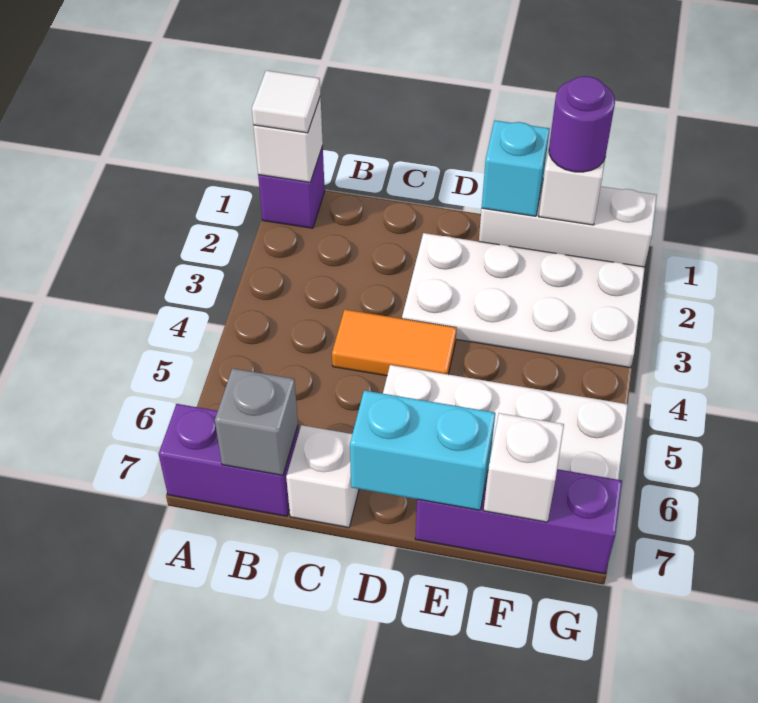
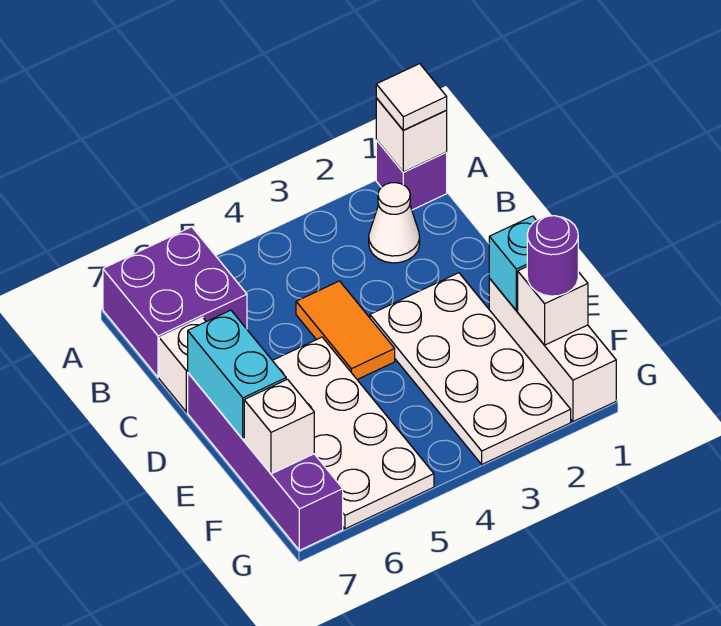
purple brick A7:B7 level 1 -> purple brick A6:B7 level 1
none -> white cone B2 level 1
grey brick B7 level 2 -> none
purple brick E7:G7 level 1 -> purple brick D7:G7 level 1

